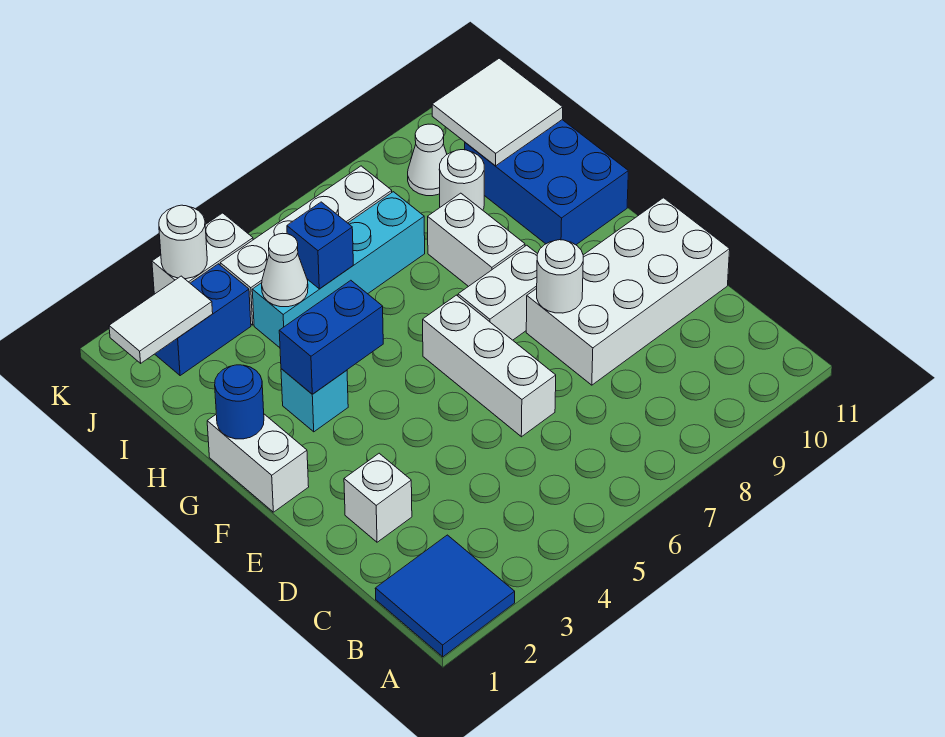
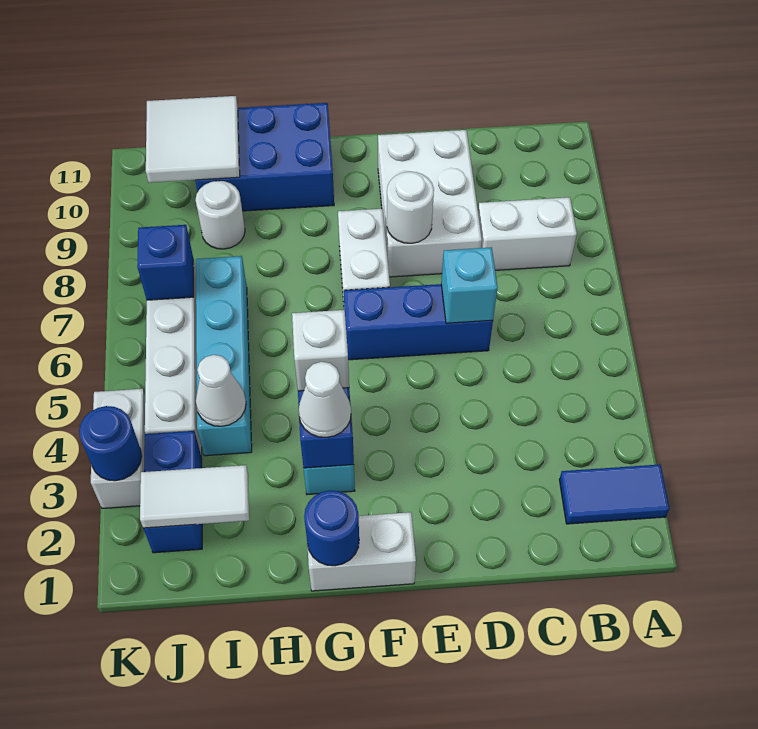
blue tile A1:B2 level 1 -> blue tile A2:B2 level 1
white brick D2 level 1 -> white brick G4 level 3
white brick D6:F6 level 1 -> blue brick D6:F6 level 1
none -> cyan brick D6 level 2
white brick D8:E11 level 1 -> white brick D8:E10 level 1
white brick G8:H8 level 1 -> white brick B8:C8 level 1
blue brick I5 level 2 -> blue brick J7 level 2
white tile J1:J2 level 2 -> white tile I2:J2 level 2
white cone J9 level 1 -> white cone G3 level 3
white round brick K3 level 2 -> blue round brick K3 level 2

